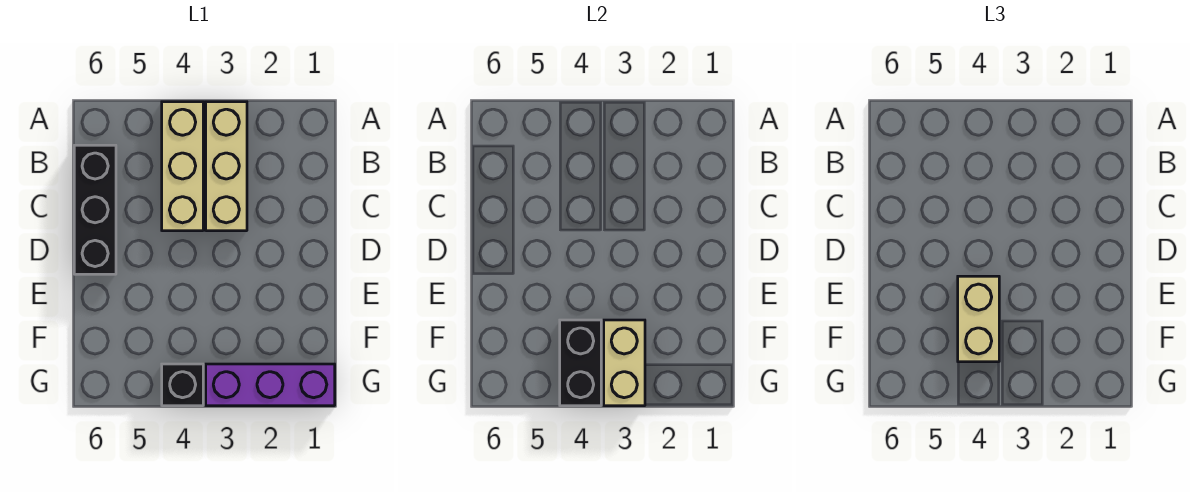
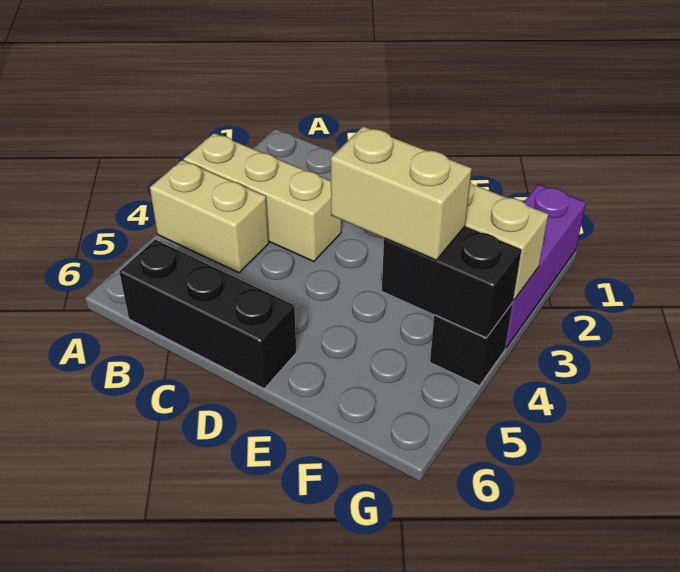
tan brick A4:C4 level 1 -> tan brick A4:B4 level 1

